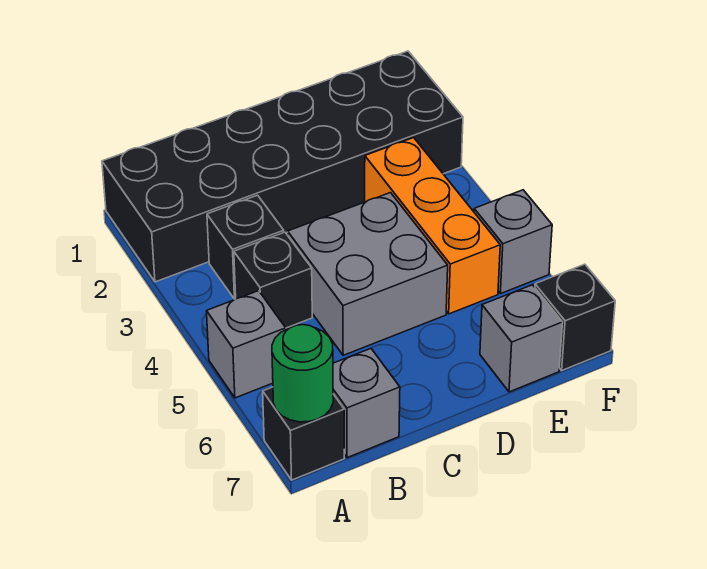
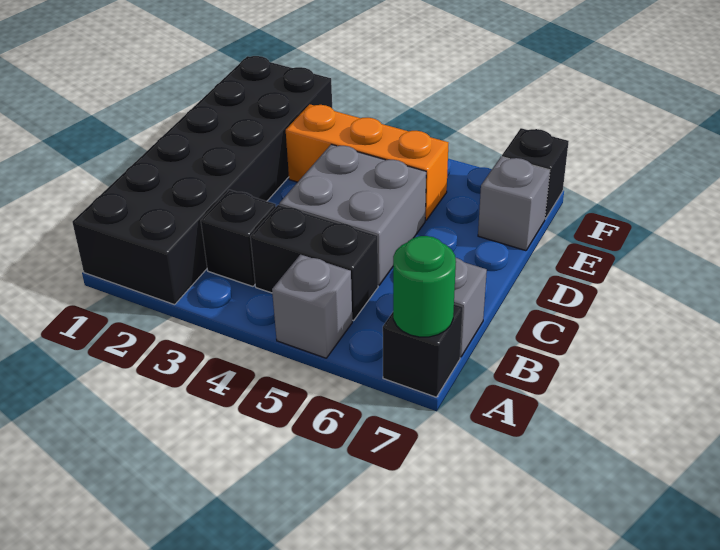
black brick B4 level 1 -> black brick B4:B5 level 1
grey brick F5 level 1 -> none

